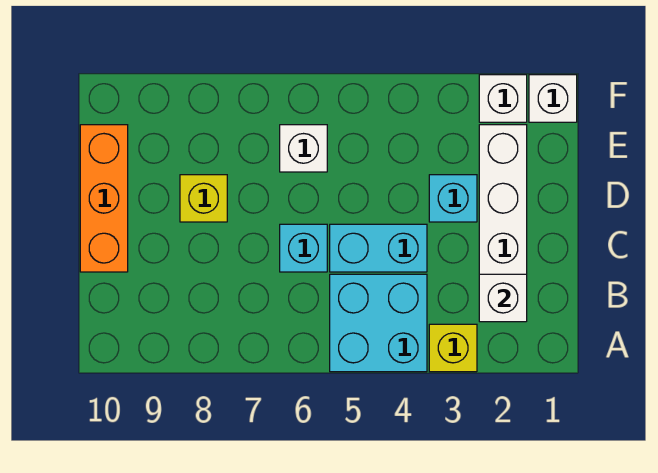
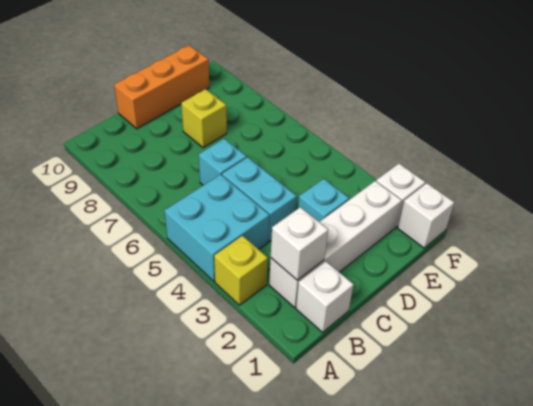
white brick E6 level 1 -> white brick B1 level 1

